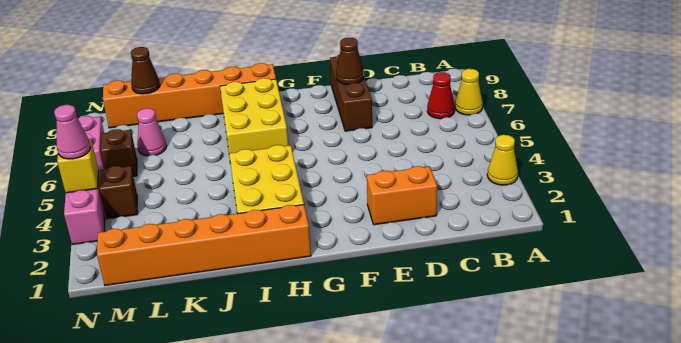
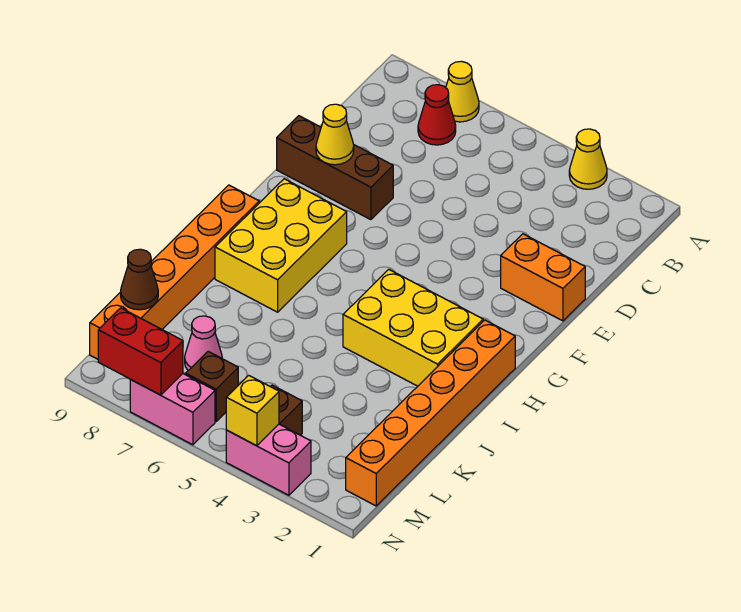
orange brick D2:E2 level 1 -> orange brick E1:E2 level 1
brown cone E8 level 2 -> yellow cone E8 level 2
yellow brick H6:I8 level 1 -> yellow brick G7:I8 level 1
pink cone N4 level 3 -> none
none -> red brick N7:N8 level 2

